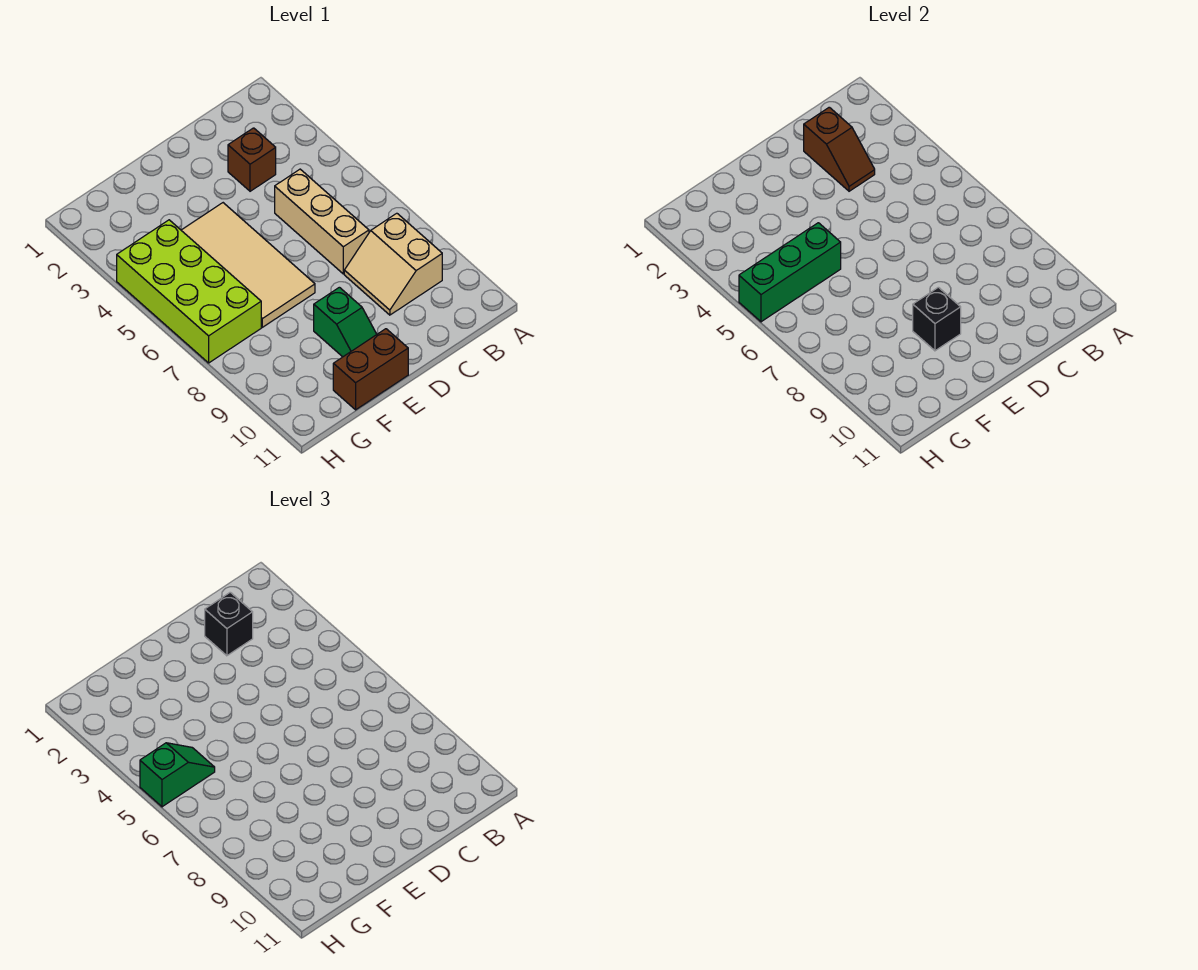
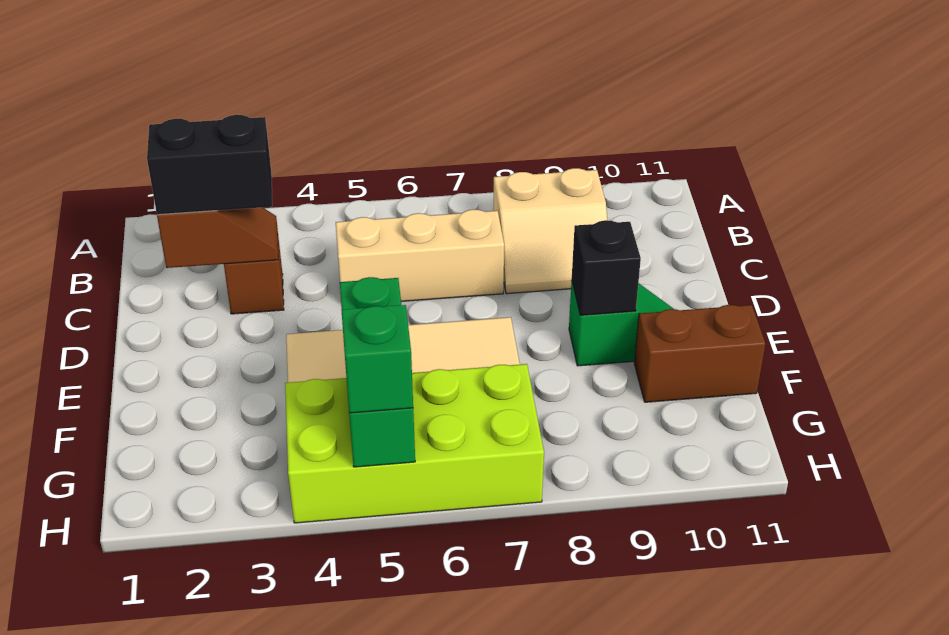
black brick C2 level 3 -> black brick C2:C3 level 3
brown brick E11:F11 level 1 -> brown brick F10:F11 level 1

